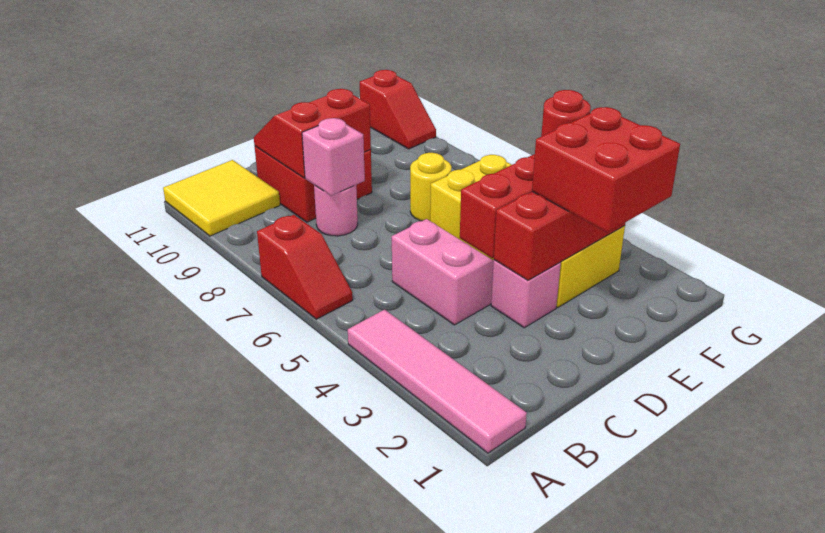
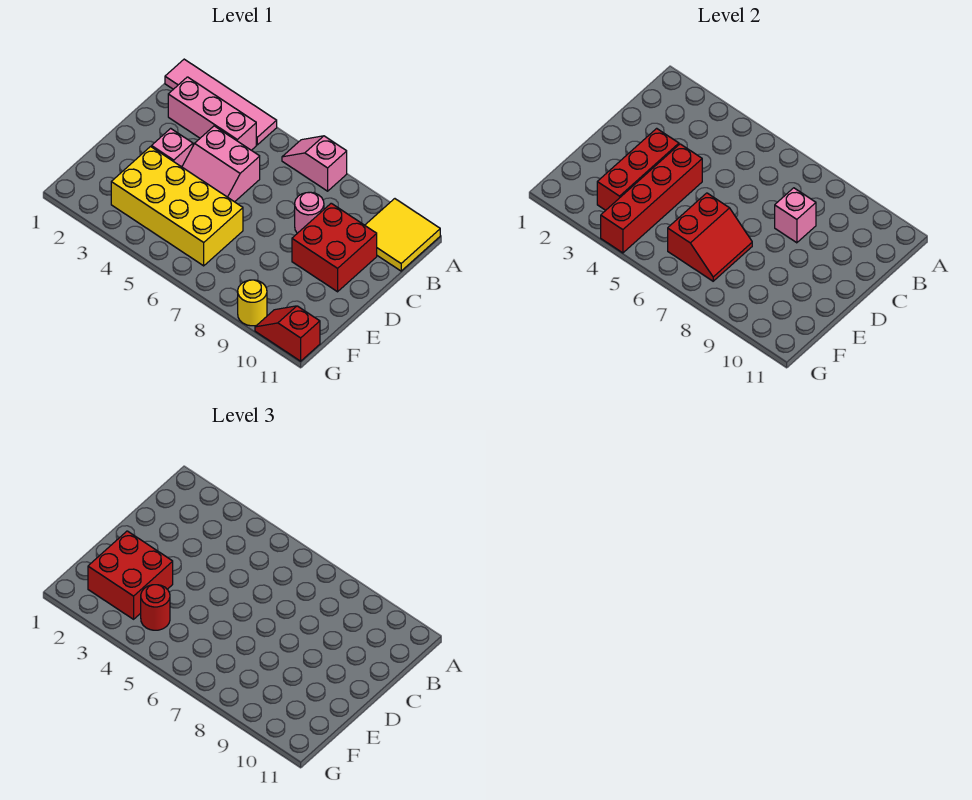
red slope A6:A7 level 1 top 7 -> pink slope A6:A7 level 1 top 7
none -> pink brick B2:B4 level 1
red slope C9:D10 level 2 top 9 -> red slope E6:F7 level 2 top 6
yellow round brick E7 level 1 -> yellow round brick G9 level 1

